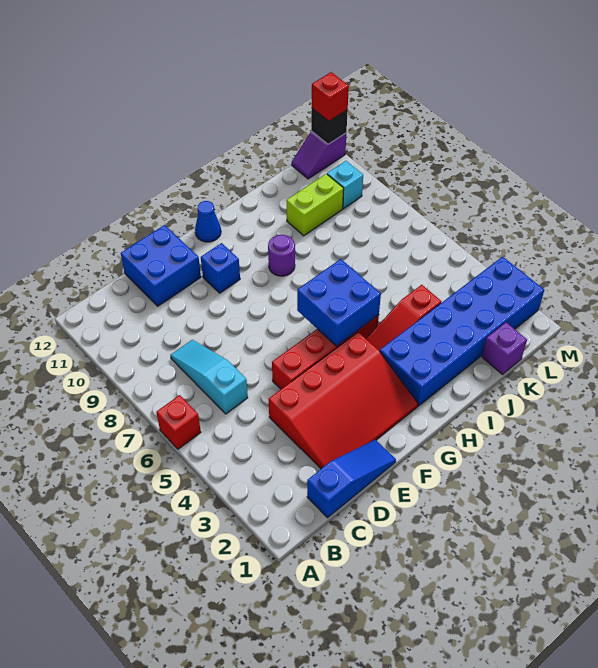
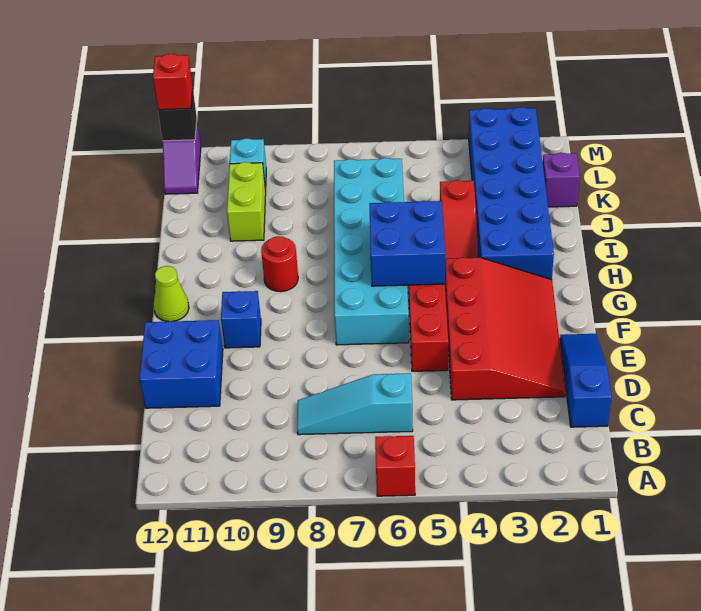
none -> cyan brick F6:K7 level 1
blue cone G12 level 1 -> lime cone G12 level 1
purple round brick H9 level 1 -> red round brick H9 level 1

